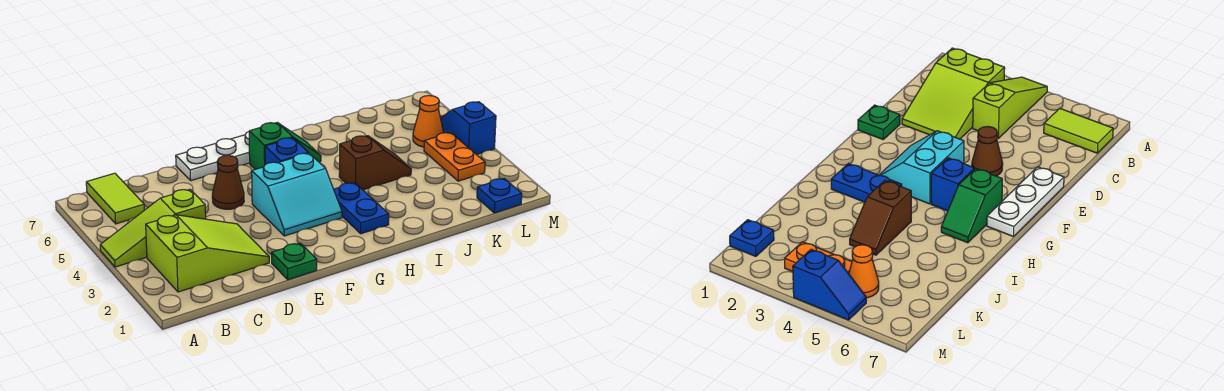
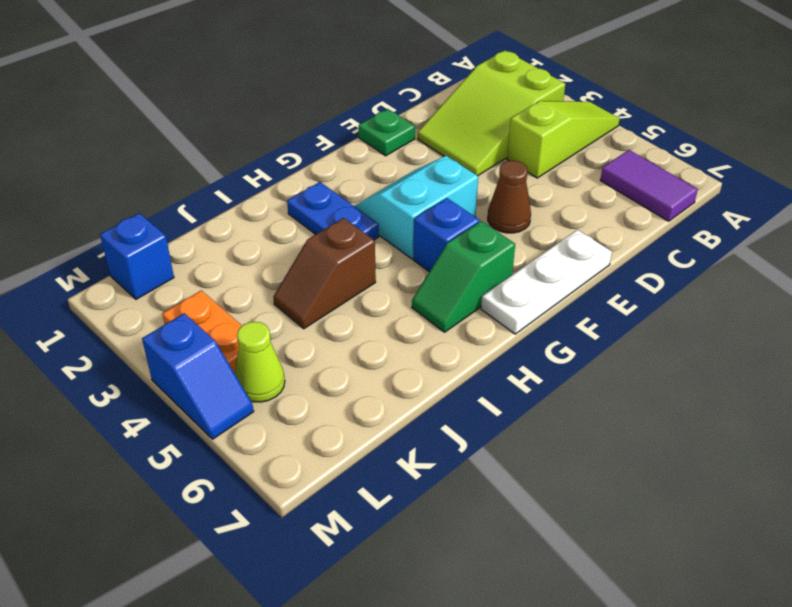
lime tile B6:B7 level 1 -> purple tile B6:B7 level 1
blue plate L1 level 1 -> blue brick L1 level 1
orange cone L5 level 1 -> lime cone L5 level 1

